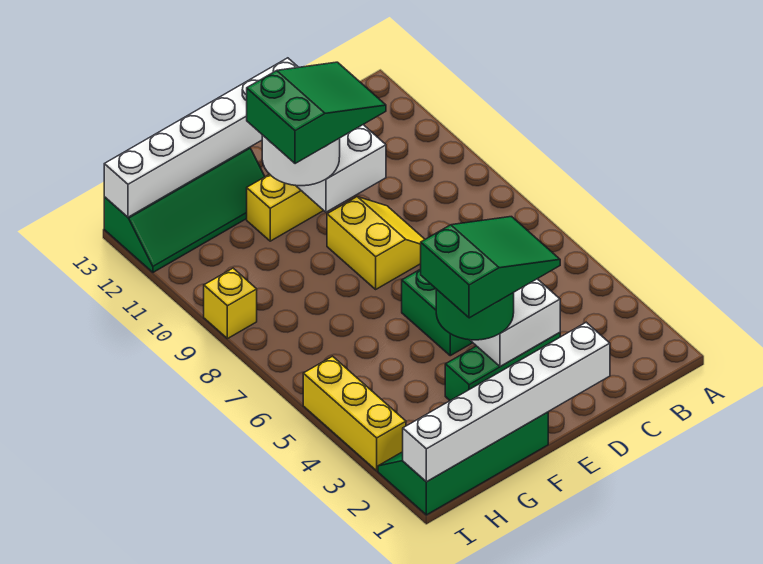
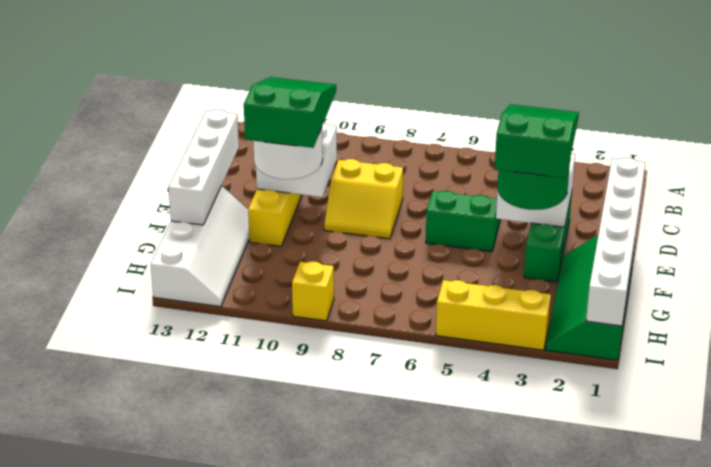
yellow slope D8:E9 level 1 top E -> yellow slope D8:E9 level 1 top D
white brick D13:I13 level 2 -> white brick D13:G13 level 2
green slope F12:I13 level 1 top 13 -> white slope F12:I13 level 1 top 13

